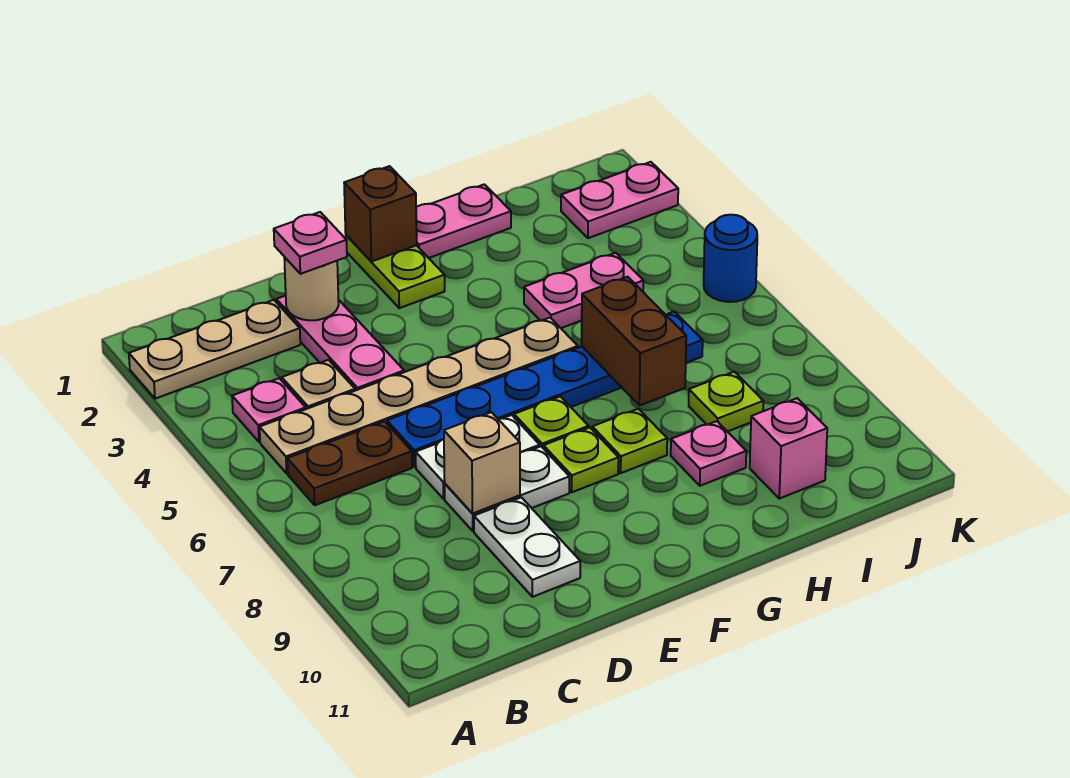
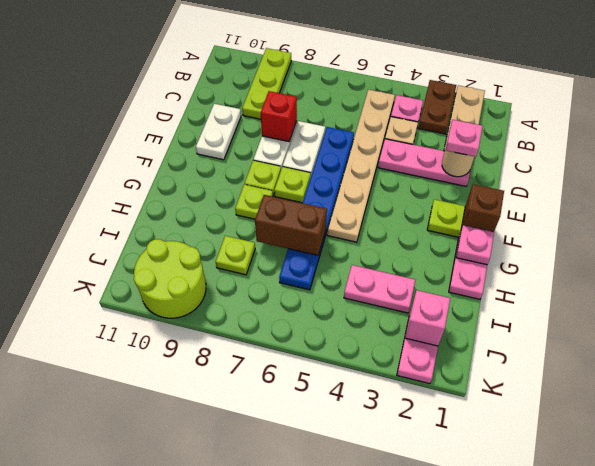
none -> lime plate A9:C9 level 1
brown plate B6:C6 level 1 -> brown plate A3:B3 level 1
tan brick D8 level 2 -> red brick D8 level 2
white plate D9:D10 level 1 -> white plate D10:E10 level 1
pink plate H4:I4 level 1 -> pink plate I3:I4 level 1
pink plate H9 level 1 -> pink plate G1 level 2
pink brick I10 level 1 -> pink brick J2 level 2
none -> lime round brick J9:K10 level 1
blue round brick K5 level 1 -> none

